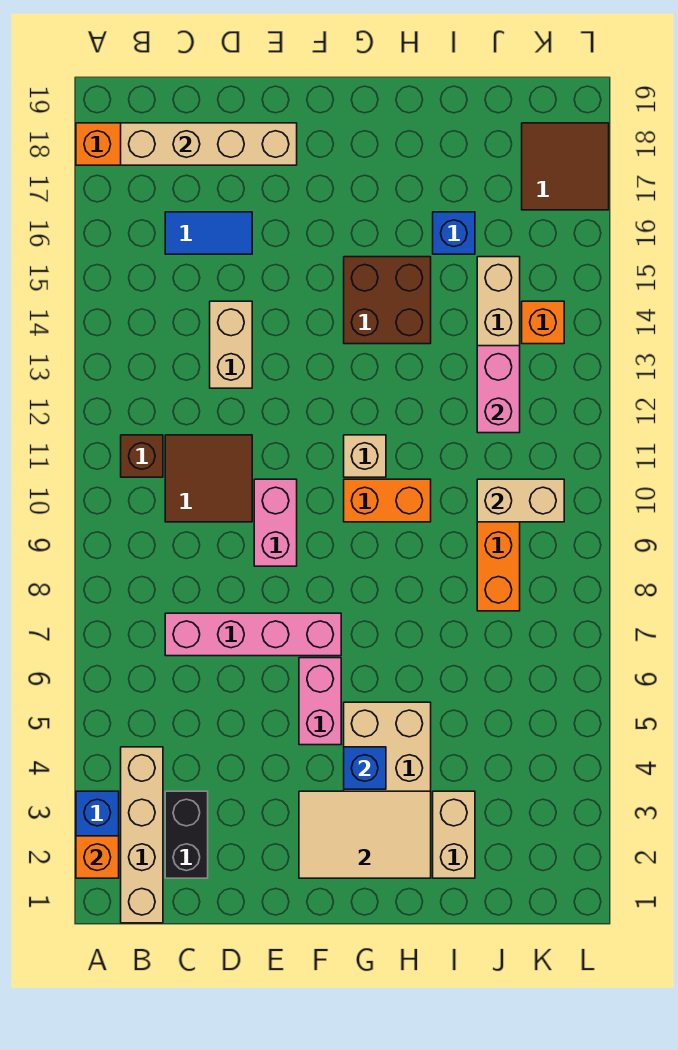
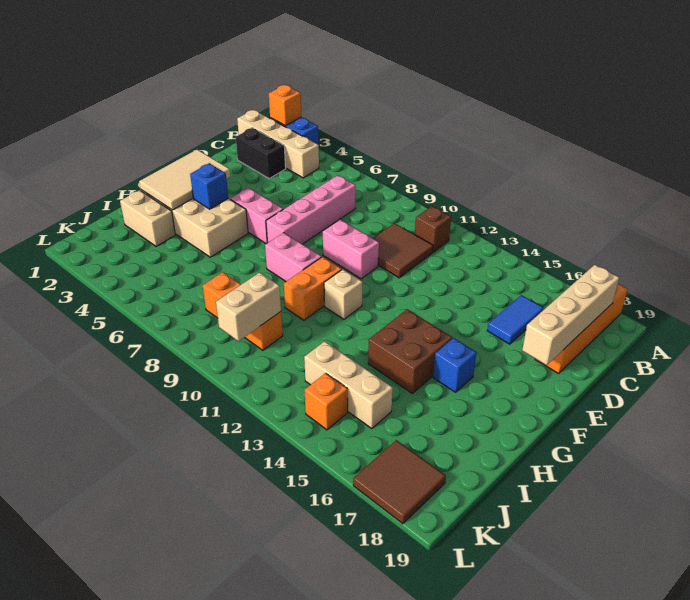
tan brick D13:D14 level 1 -> none
blue brick I16 level 1 -> blue brick G16 level 1
pink brick J12:J13 level 2 -> pink brick G8:G9 level 1

